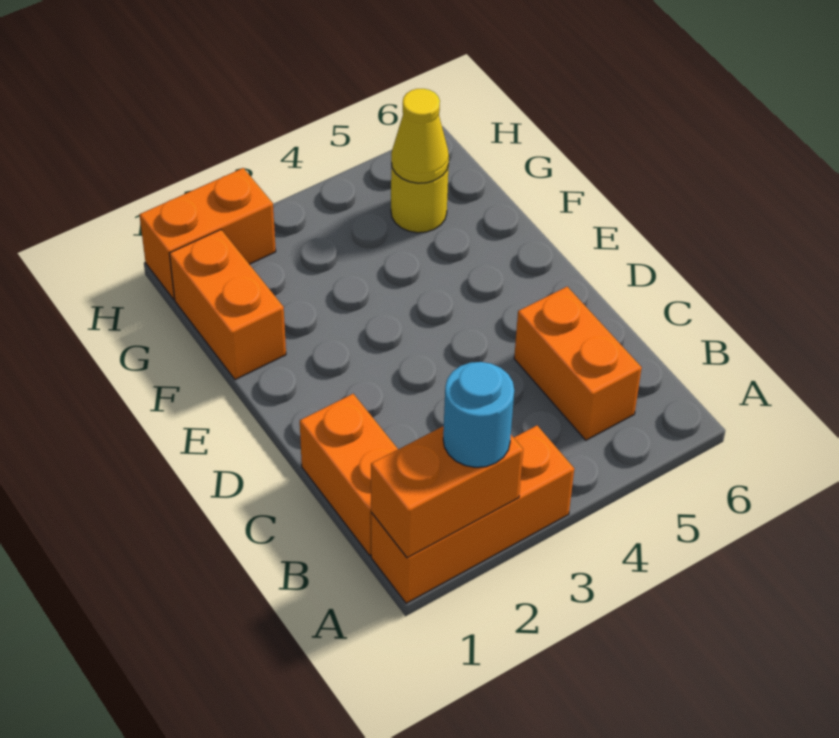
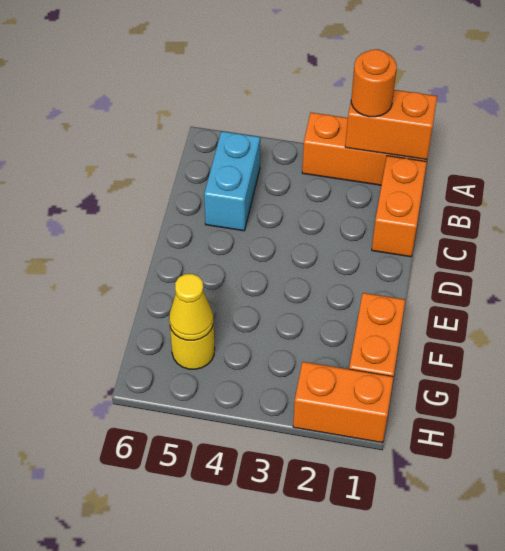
cyan round brick A2 level 3 -> orange round brick A2 level 3
orange brick B5:C5 level 1 -> cyan brick B5:C5 level 1

